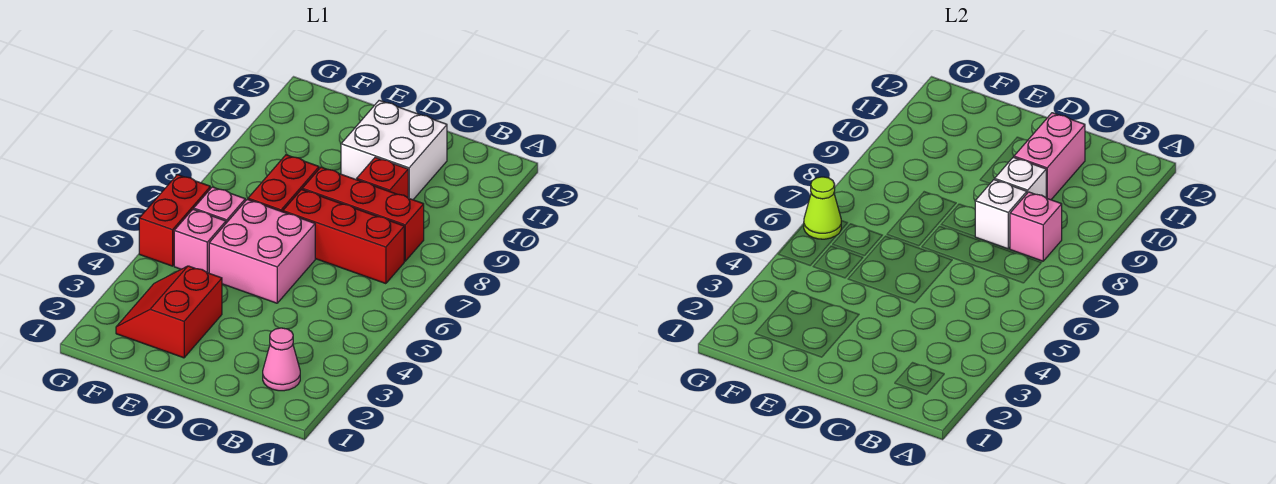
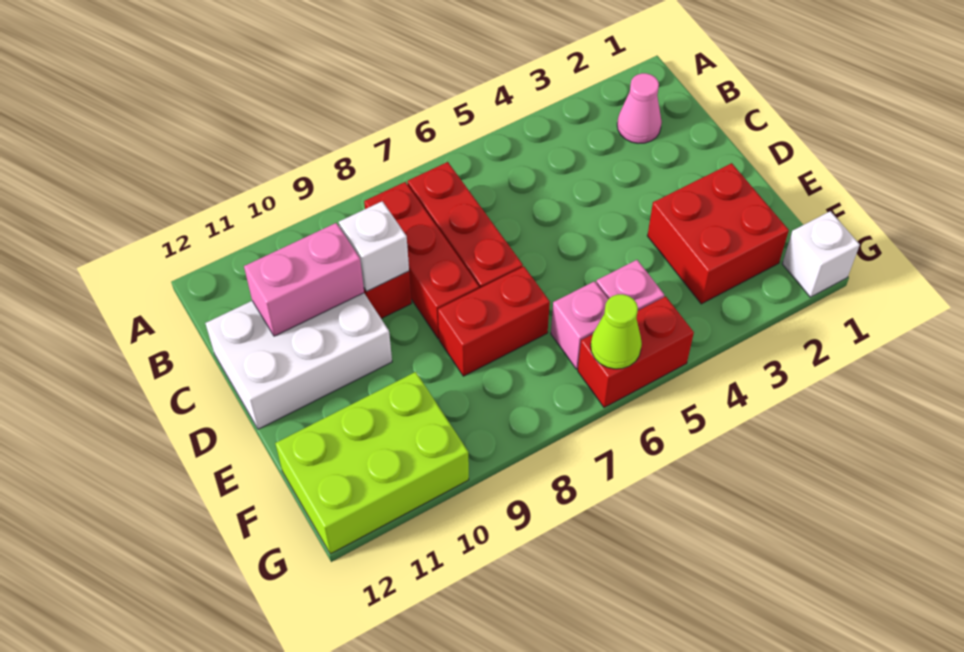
pink brick B8 level 2 -> none
white brick C8 level 2 -> white brick G1 level 1
white brick C10:D11 level 1 -> white brick C10:D12 level 1
pink brick D5:E6 level 1 -> none
red slope E2:F3 level 1 top E -> red brick E2:F3 level 1
none -> lime brick F10:G12 level 1

